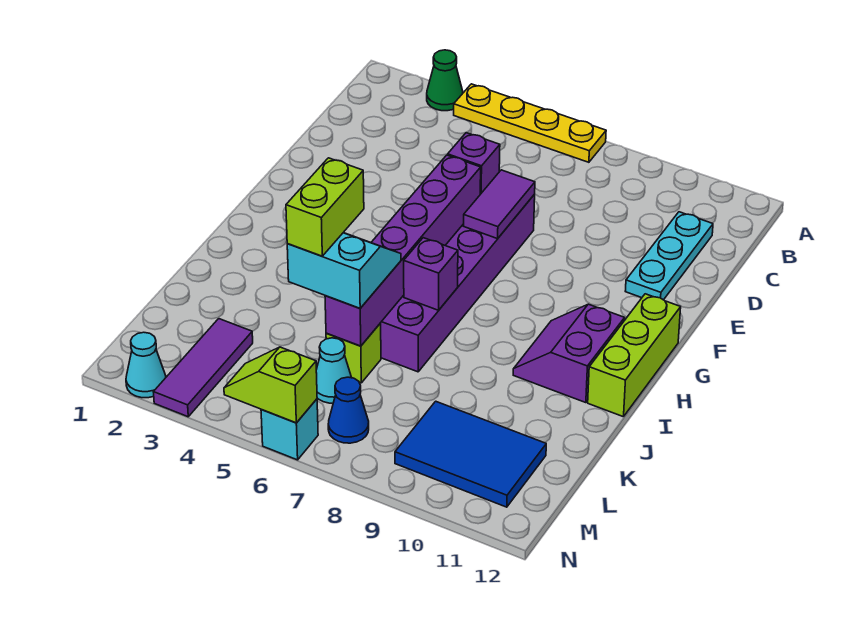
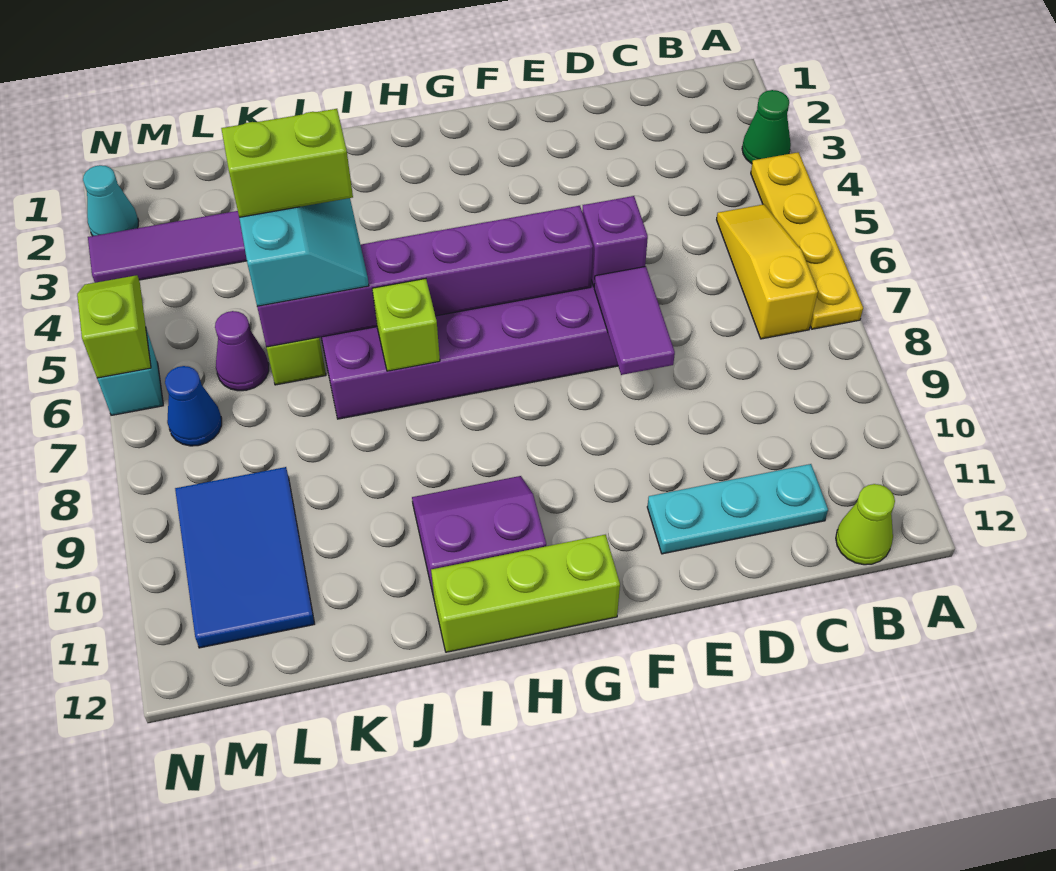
none -> yellow slope B5:B7 level 1 top 7
none -> lime cone B12 level 1
purple tile E7:F7 level 2 -> purple tile E7:E8 level 2
purple brick I7 level 2 -> lime brick I7 level 2
cyan cone L6 level 1 -> purple cone L6 level 1

